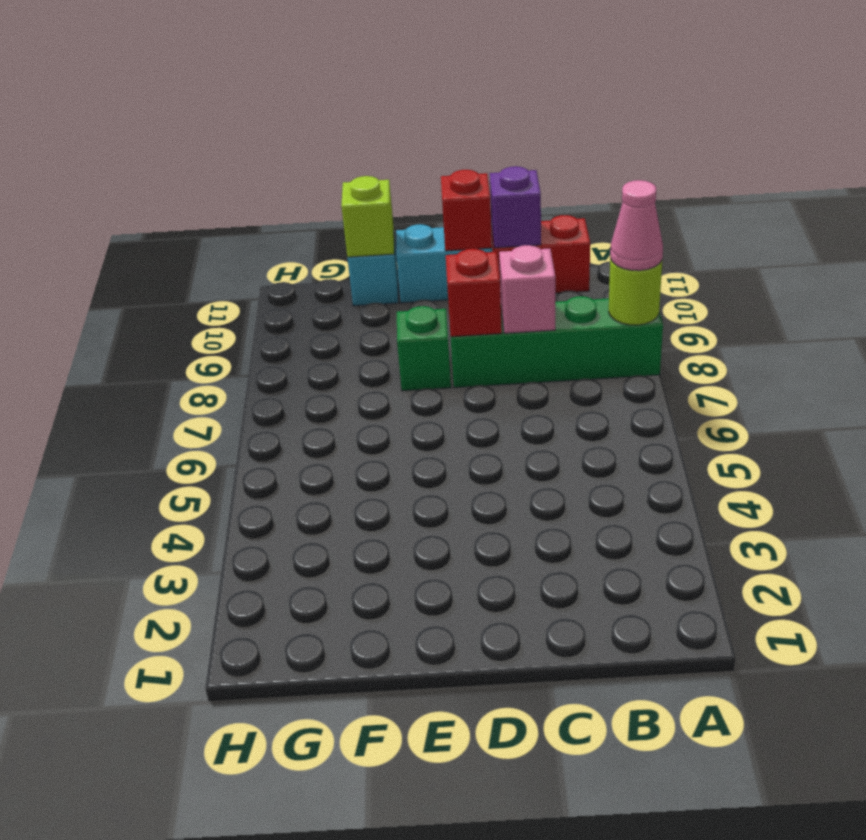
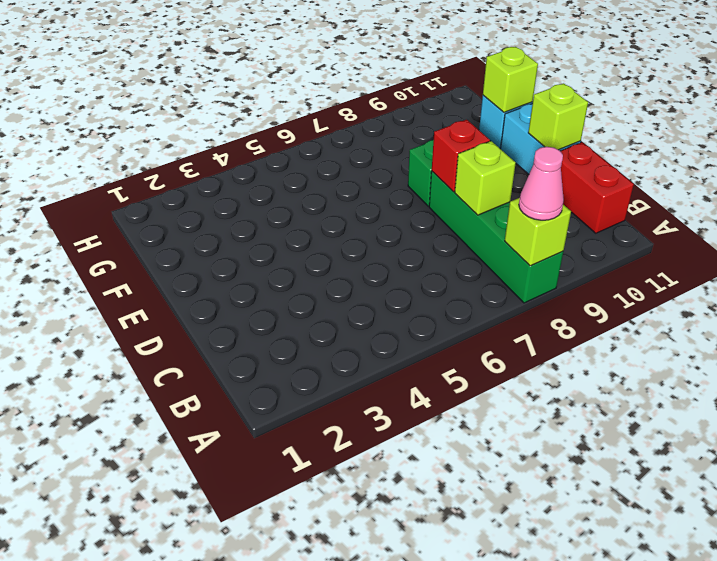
lime round brick A8 level 2 -> lime brick A8 level 2
pink brick C8 level 2 -> lime brick C8 level 2
purple brick C11 level 2 -> none
red brick D11 level 2 -> lime brick D11 level 2

